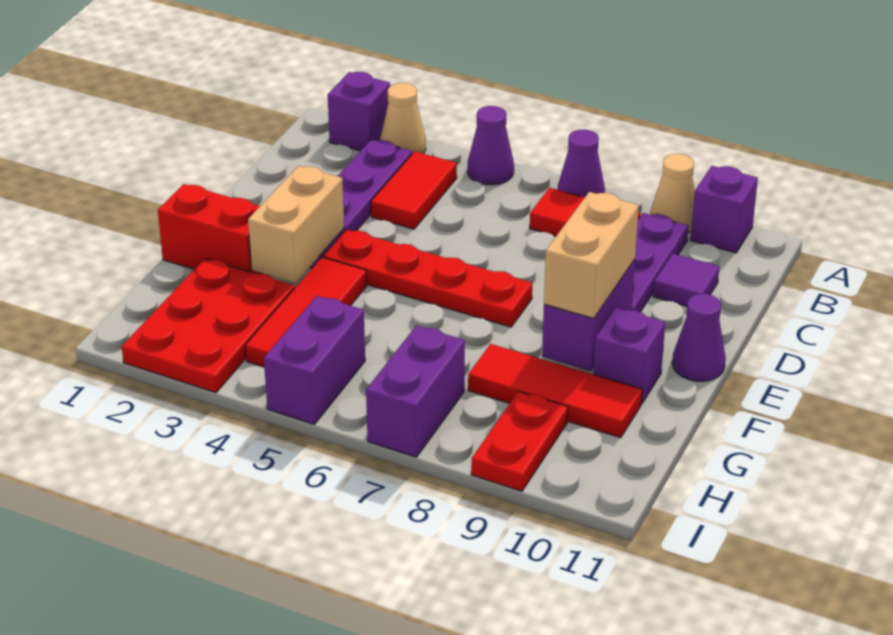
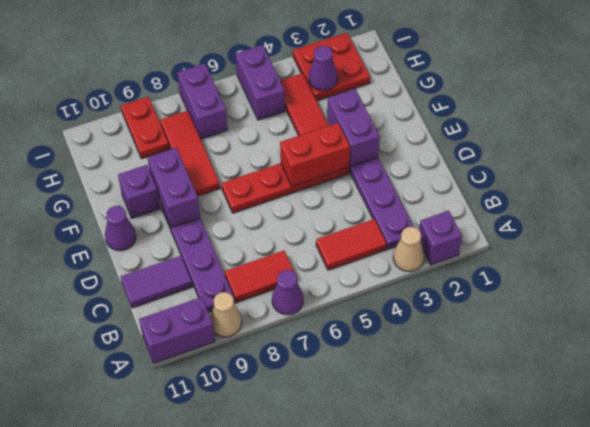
purple cone A5 level 1 -> purple cone H3 level 2
purple brick A10 level 1 -> purple brick A10:A11 level 1
red tile B4:C4 level 1 -> red tile B4:B5 level 1
purple tile C10 level 1 -> purple tile C10:C11 level 1
tan brick E3:F3 level 2 -> purple brick E3:F3 level 2
tan brick E9:F9 level 3 -> none
red brick F1:F2 level 1 -> red brick E4:E5 level 2
red plate G2:I3 level 1 -> red plate H2:I3 level 1
red tile G8:G10 level 1 -> red tile F8:H8 level 1

